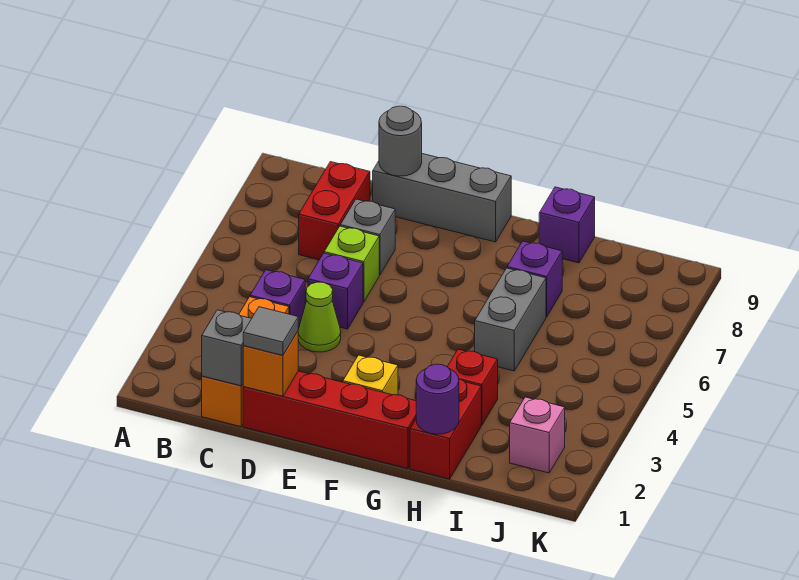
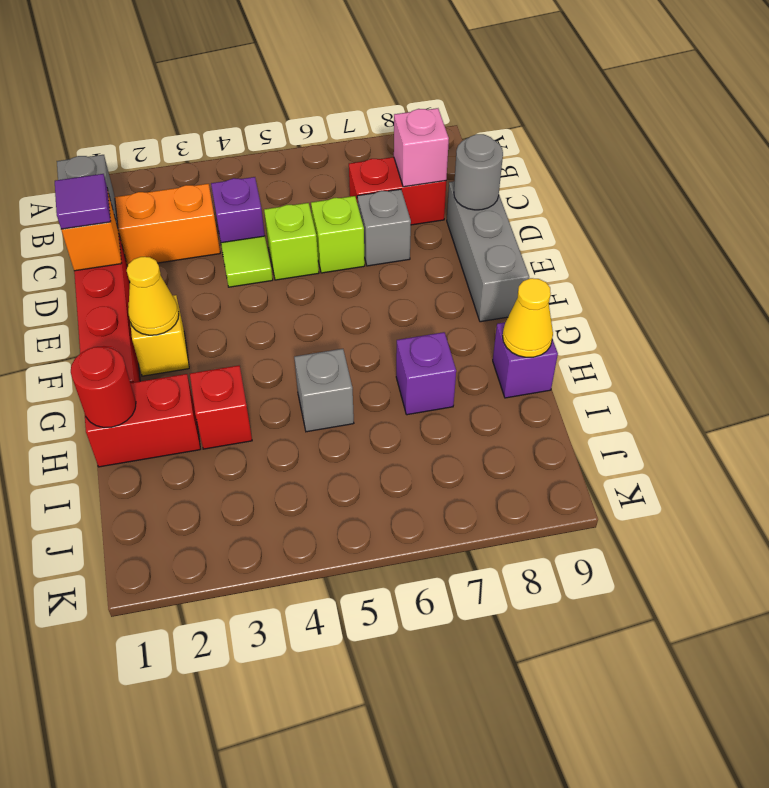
grey tile D1 level 3 -> purple tile D1 level 3
lime cone D4 level 1 -> lime tile D4 level 1
purple brick D5 level 1 -> lime brick D5 level 1
none -> yellow cone F2 level 2
purple round brick H1 level 2 -> red round brick H1 level 2
grey brick H5:H6 level 1 -> grey brick H5 level 1
none -> yellow cone H9 level 2
pink brick J2 level 1 -> pink brick C8 level 2

